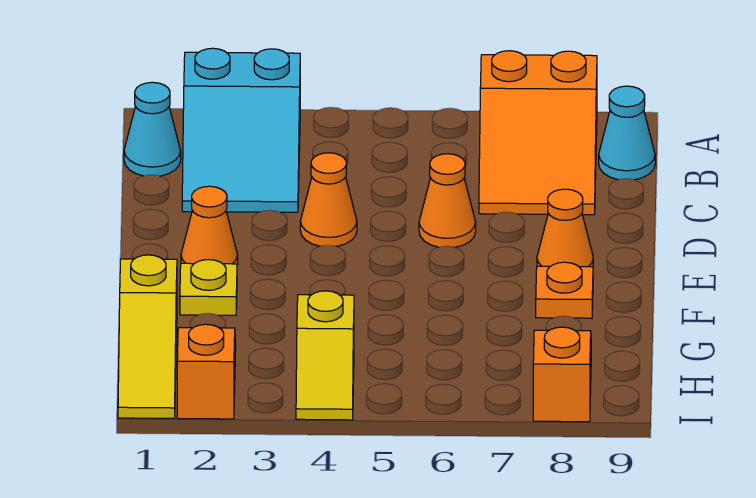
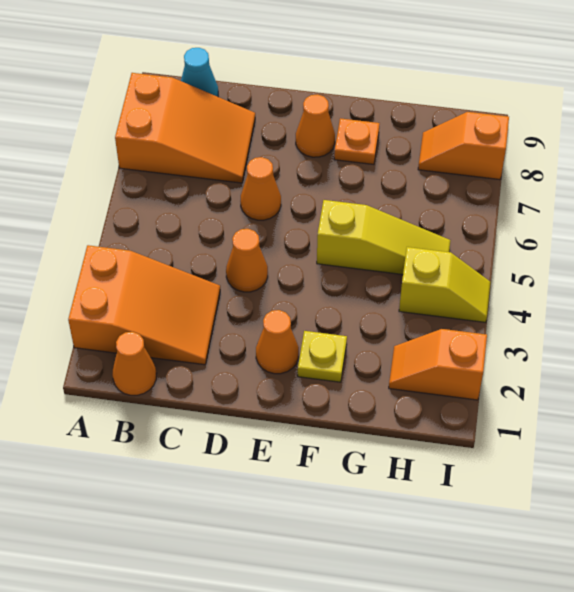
cyan slope A2:C3 level 1 top A -> orange slope A2:C3 level 1 top A
cyan cone B1 level 1 -> orange cone B1 level 1
yellow slope G1:I1 level 1 top G -> yellow slope F5:H5 level 1 top F

